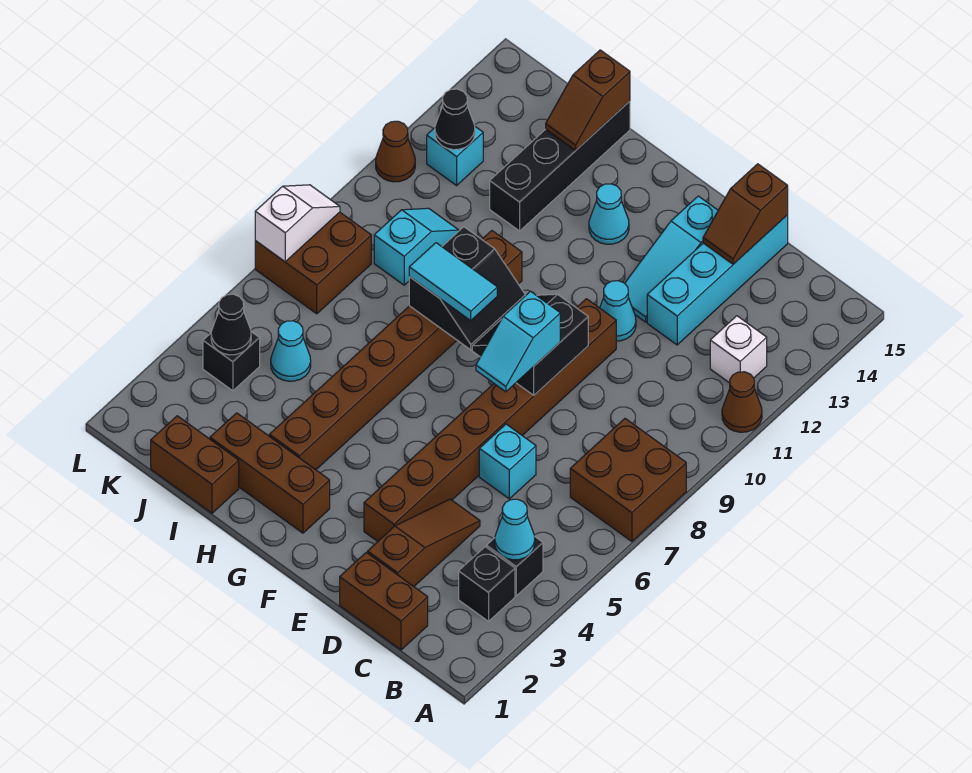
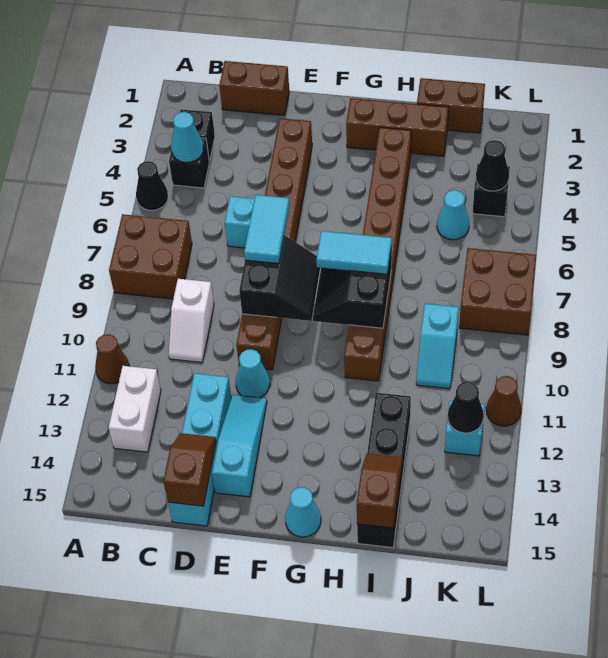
none -> black cone A5 level 1
white brick B12 level 1 -> white brick B12:B13 level 1
brown slope D2:D4 level 1 top 2 -> none
cyan slope E7:E8 level 3 top 8 -> cyan tile E7:E8 level 3
cyan cone G13 level 1 -> cyan cone G15 level 1
white slope L7:L8 level 2 top 7 -> white slope C9:C10 level 1 top 9

